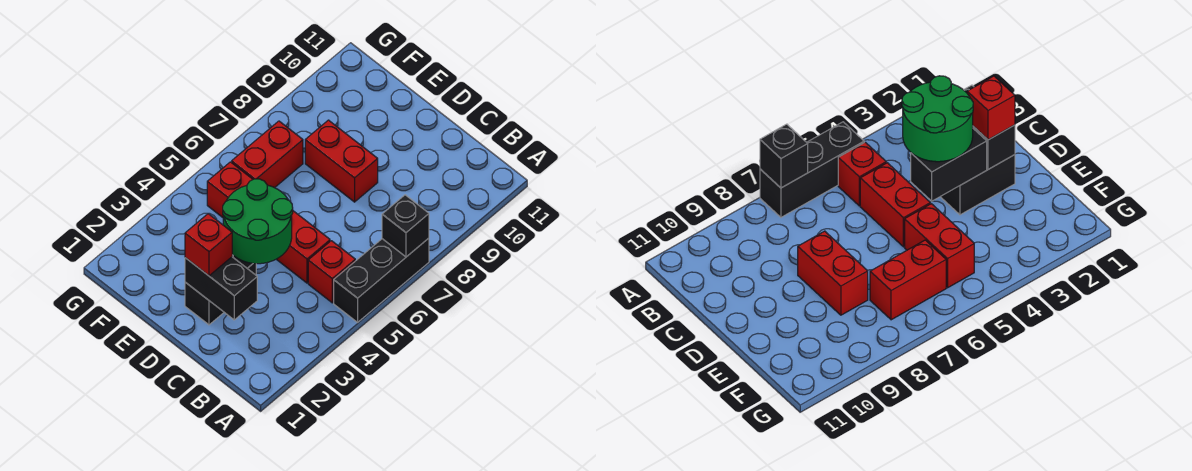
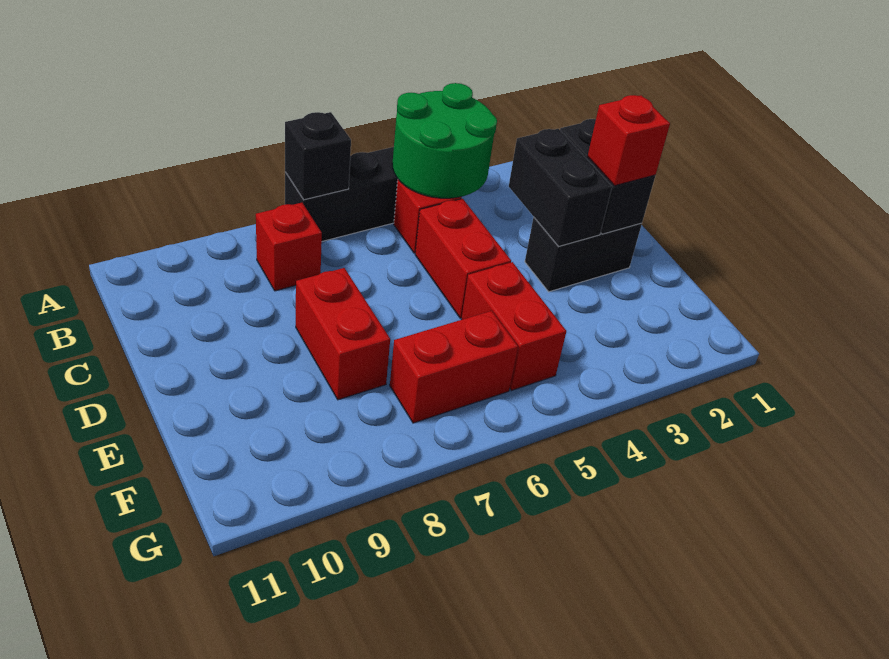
none -> red brick B8 level 1
green round brick C3:D4 level 3 -> green round brick A4:B5 level 2
black brick D3:D4 level 2 -> black brick C3:D3 level 2

